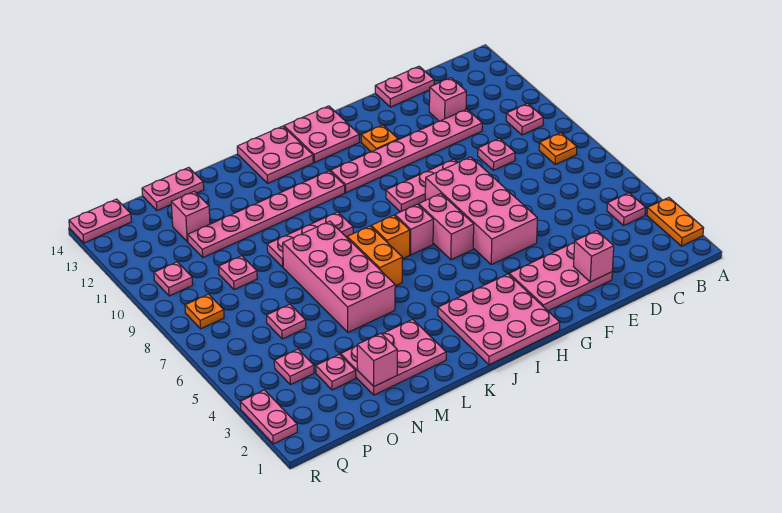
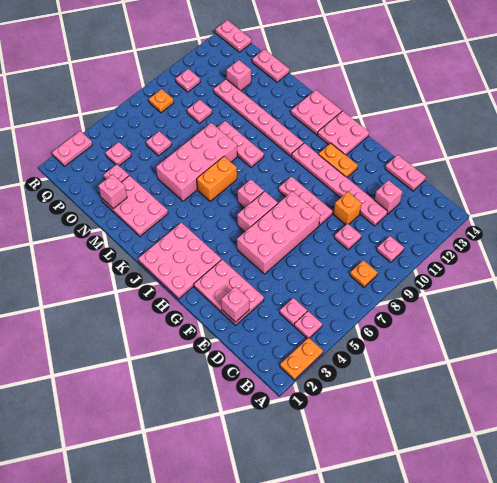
none -> pink plate C4 level 1
orange plate G12 level 1 -> orange plate G12:H12 level 1
orange brick J7 level 1 -> orange brick E10 level 1

